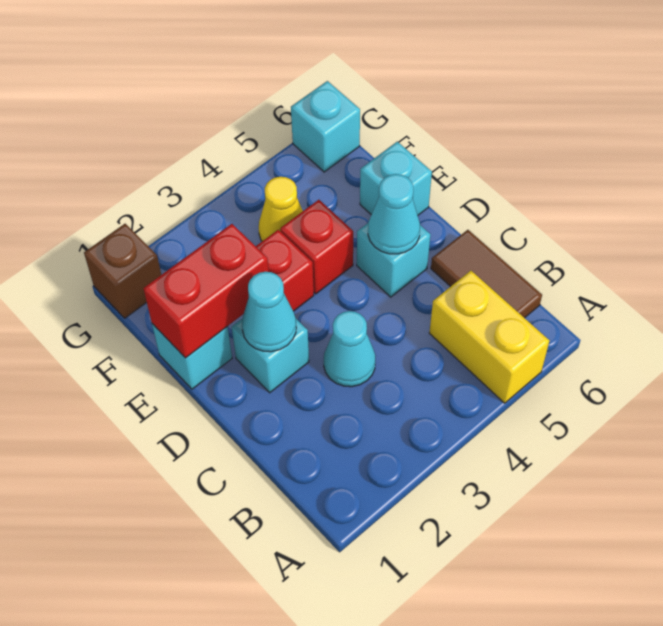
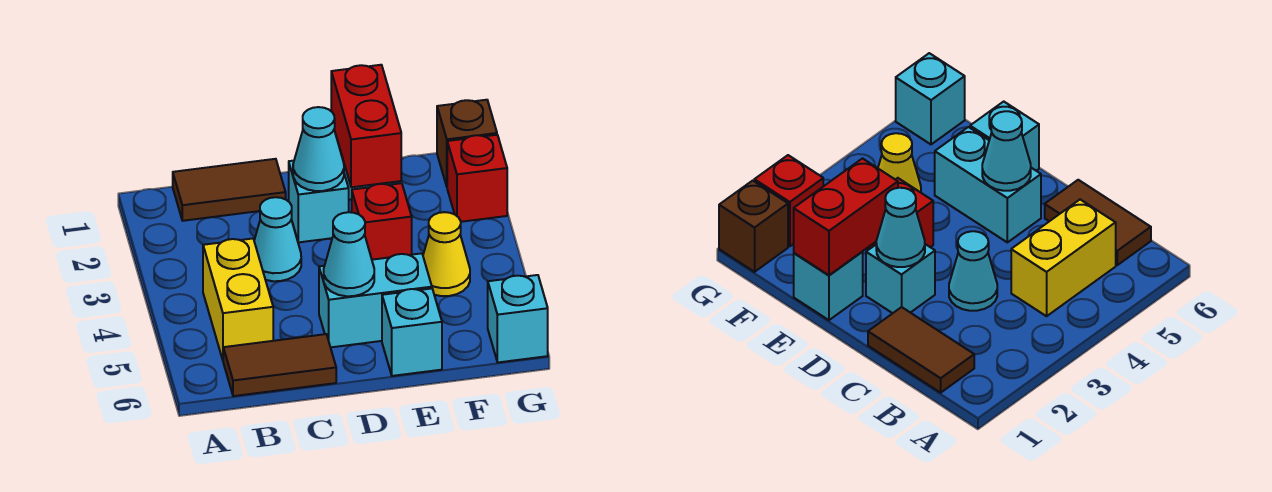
yellow brick A5:B5 level 1 -> yellow brick B4:B5 level 1
none -> brown tile B1:C1 level 1
cyan brick D5 level 1 -> cyan brick D5:E5 level 1
red brick E4 level 1 -> red brick G2 level 1

